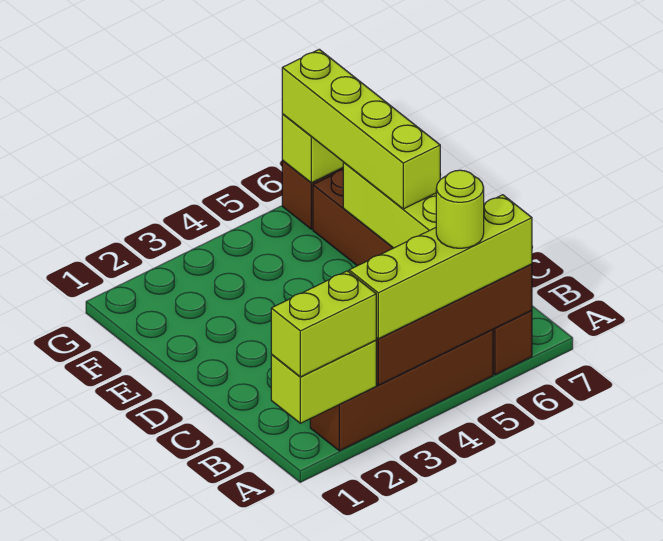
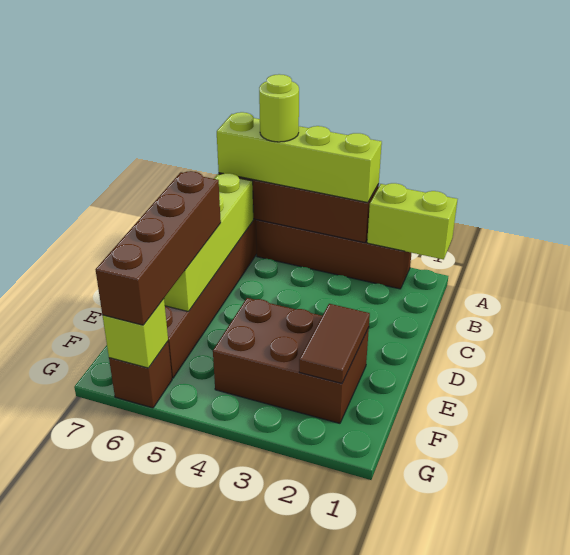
lime brick A1:A2 level 3 -> none
lime brick D6:G6 level 3 -> brown brick D6:G6 level 3
none -> brown brick E2:F4 level 1
none -> brown tile E2:F2 level 2

